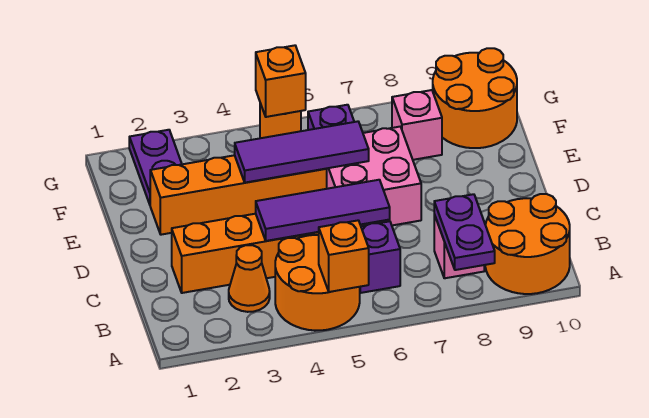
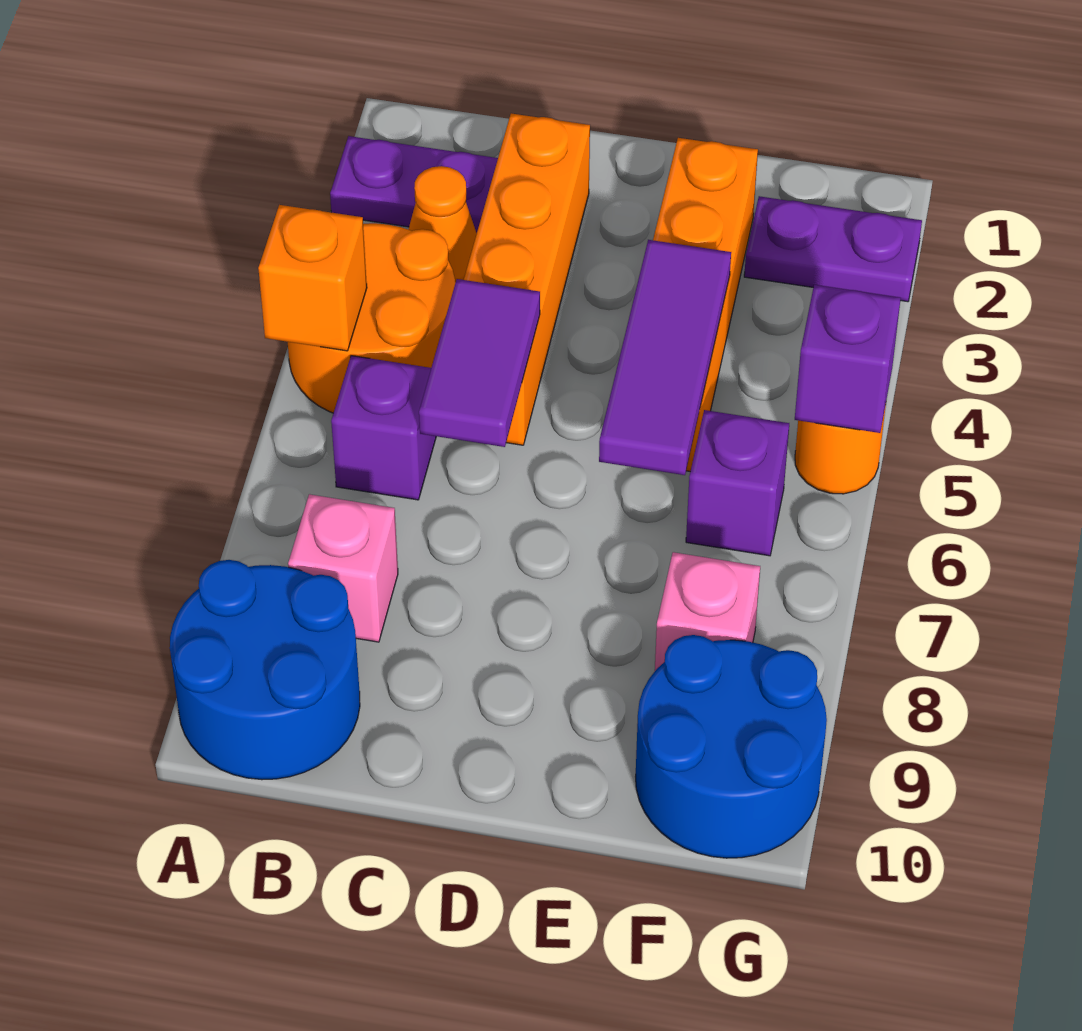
purple plate A8:B8 level 2 -> purple plate A2:B2 level 1
orange round brick A9:B10 level 1 -> blue round brick A9:B10 level 1
purple tile C4:C6 level 2 -> purple tile C5:C6 level 2
pink brick D6:E7 level 1 -> none
orange round brick F9:G10 level 1 -> blue round brick F9:G10 level 1
orange brick G5 level 2 -> purple brick G5 level 2

